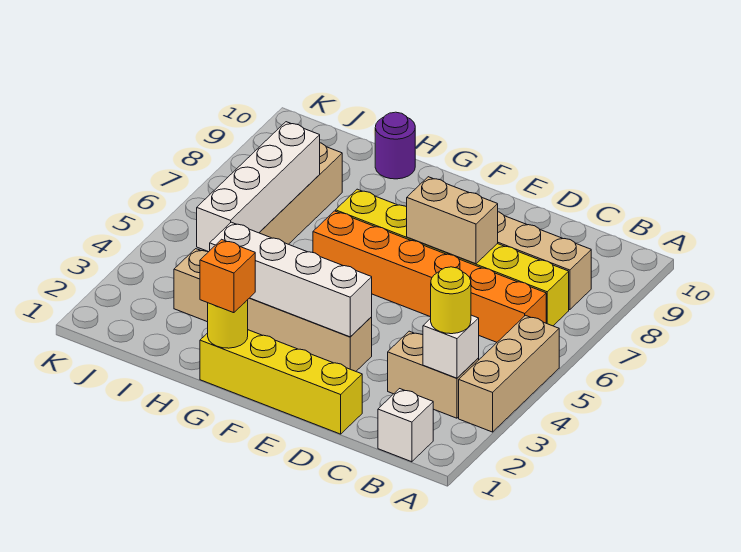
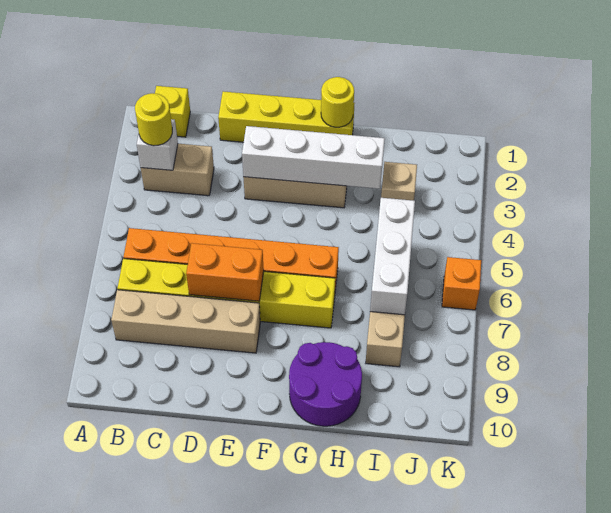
tan brick A3:A5 level 1 -> none
white brick B1 level 1 -> yellow brick B1 level 1
tan brick D7:E7 level 2 -> orange brick D7:E7 level 2
orange brick G1 level 3 -> orange brick K6 level 1
purple round brick H10 level 1 -> purple round brick G9:H10 level 1
white brick I4:I7 level 2 -> white brick I5:I7 level 2

